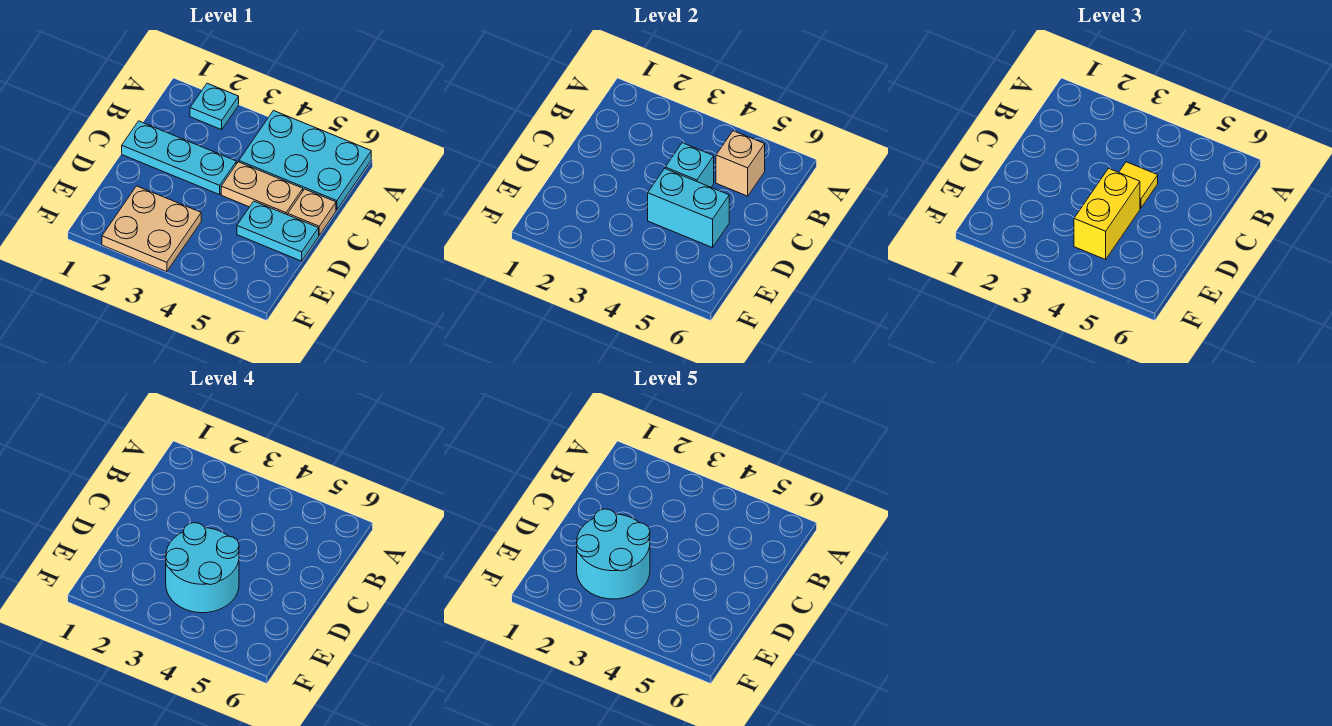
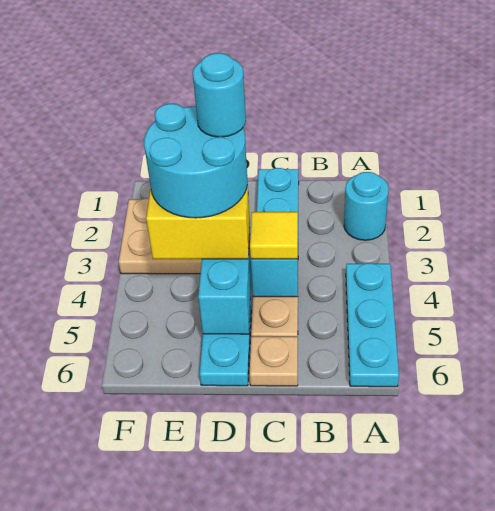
cyan plate A2 level 1 -> cyan round brick A2 level 1
cyan plate A4:B6 level 1 -> cyan plate A4:A6 level 1
tan brick B5 level 2 -> none
cyan round brick D2:E3 level 5 -> cyan round brick D3 level 5

